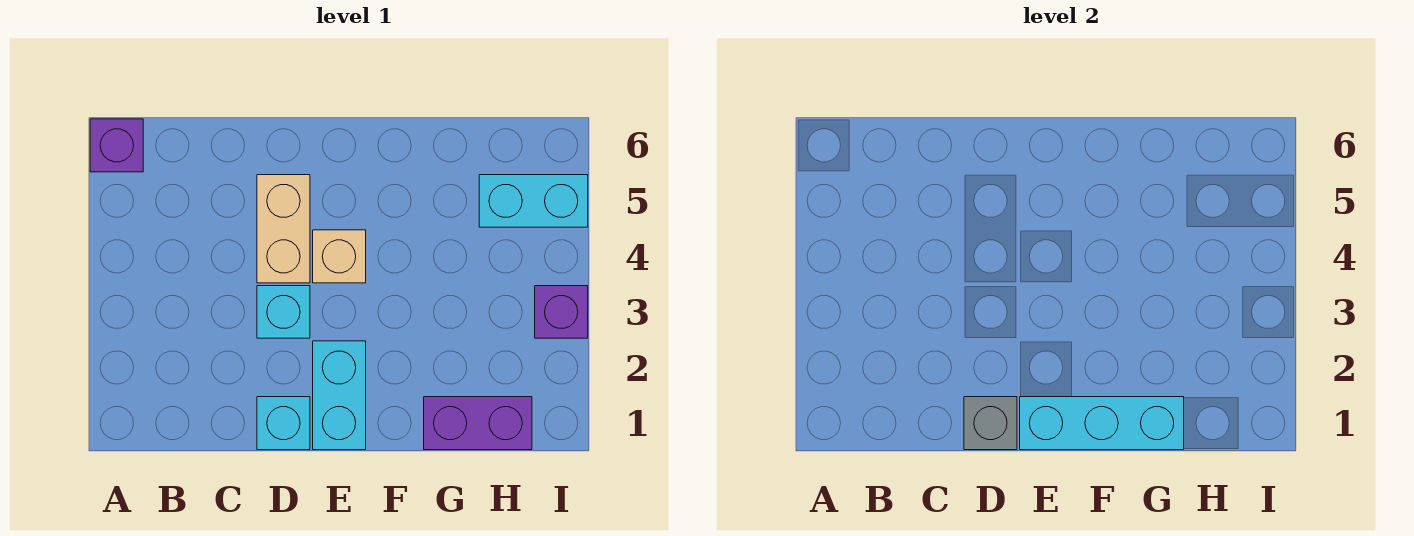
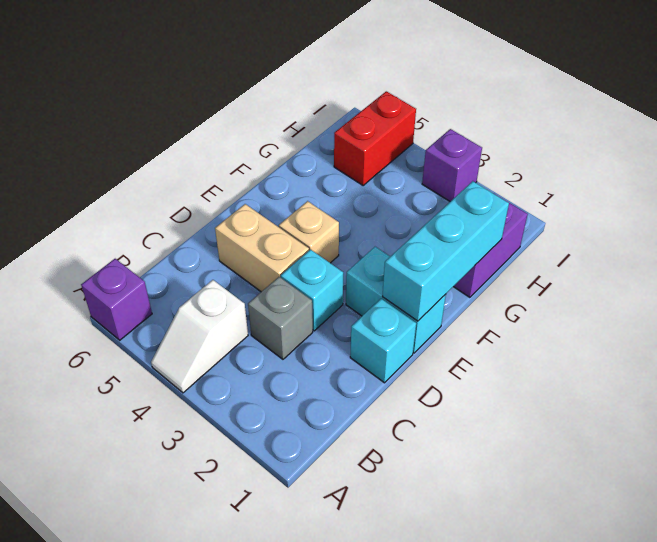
none -> white slope A4:B4 level 1 top B
grey brick D1 level 2 -> grey brick C3 level 1
cyan brick H5:I5 level 1 -> red brick H5:I5 level 1

